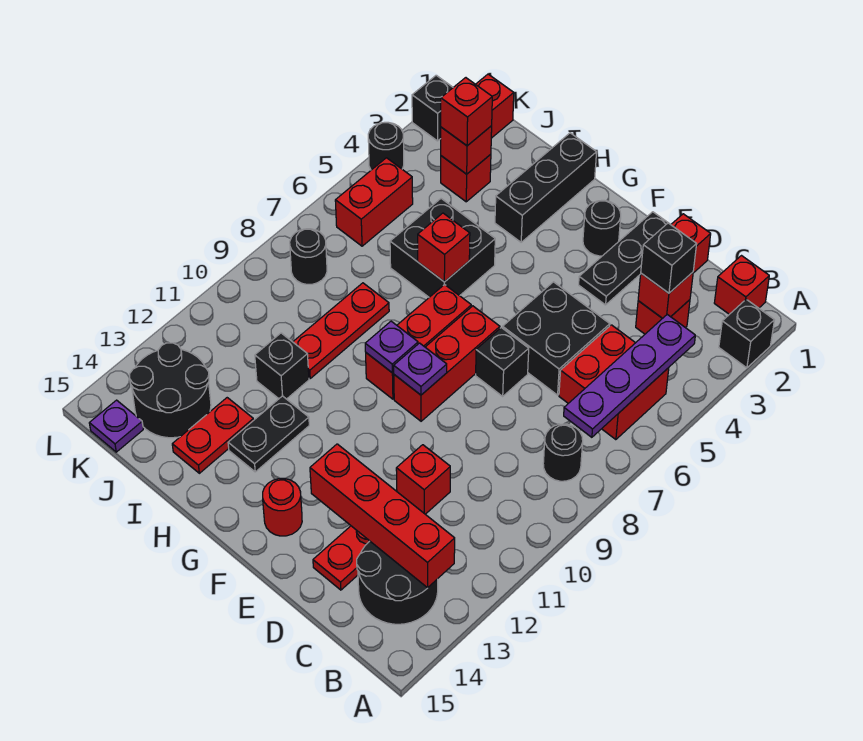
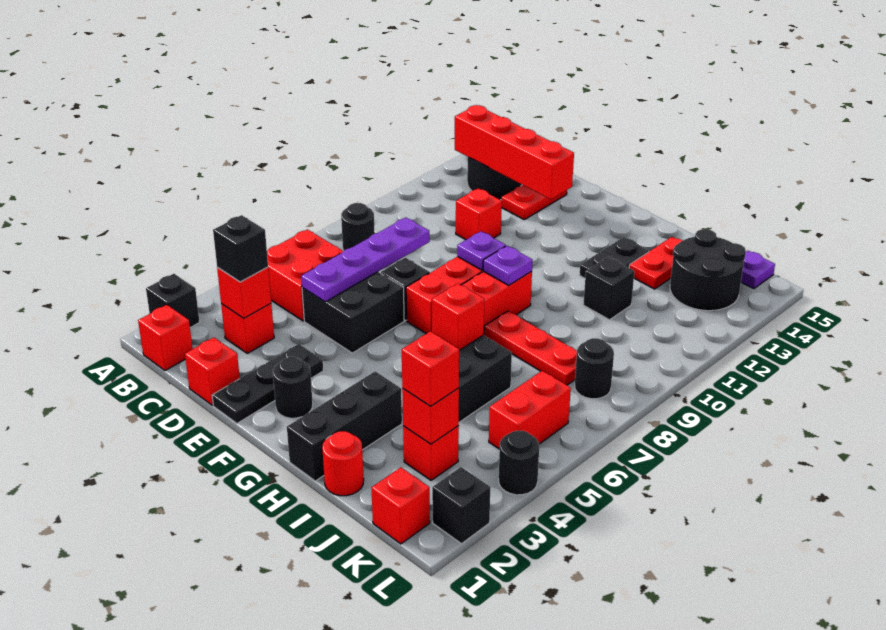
purple plate B4:B7 level 2 -> purple plate D5:D8 level 2
red round brick F14 level 1 -> red round brick I1 level 1
red plate I8:I10 level 1 -> red plate H8:J8 level 1

